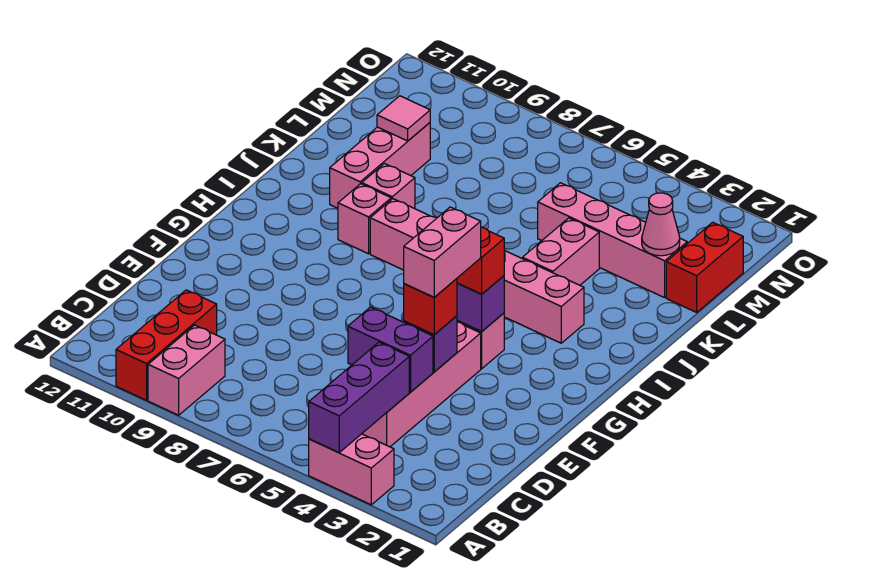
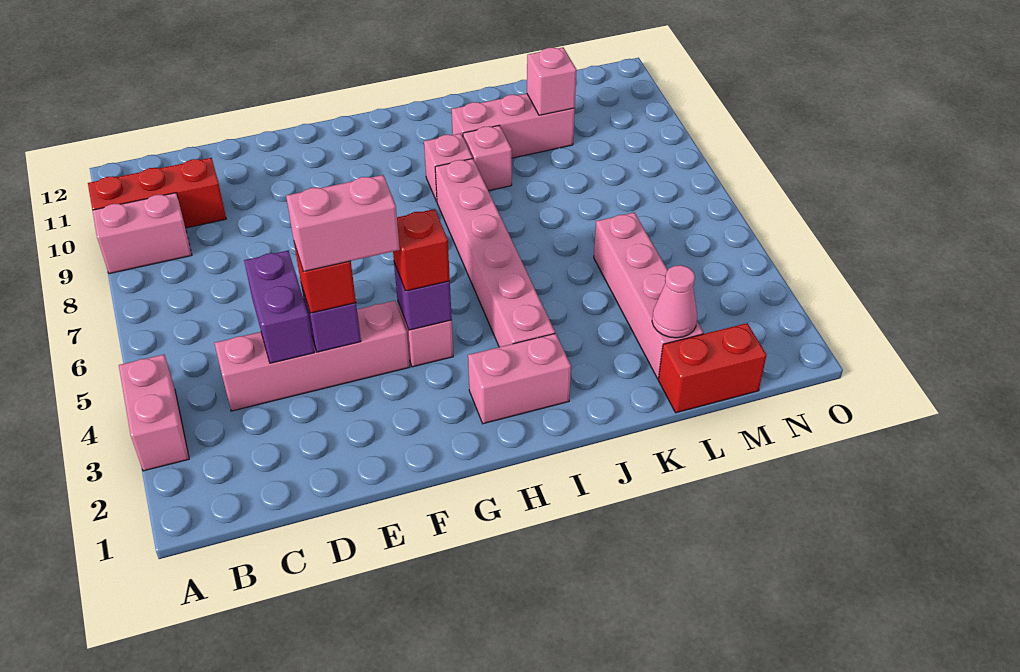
purple brick A4:C4 level 2 -> none
pink brick J4:K4 level 1 -> pink brick H2:I2 level 1
pink tile L10 level 2 -> pink brick L10 level 2

